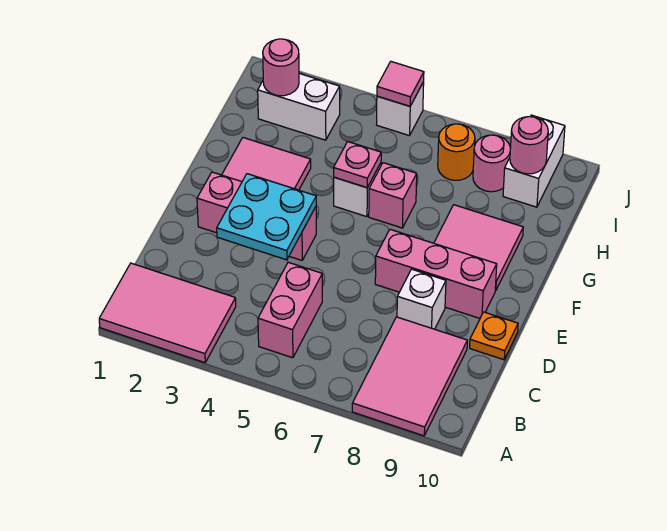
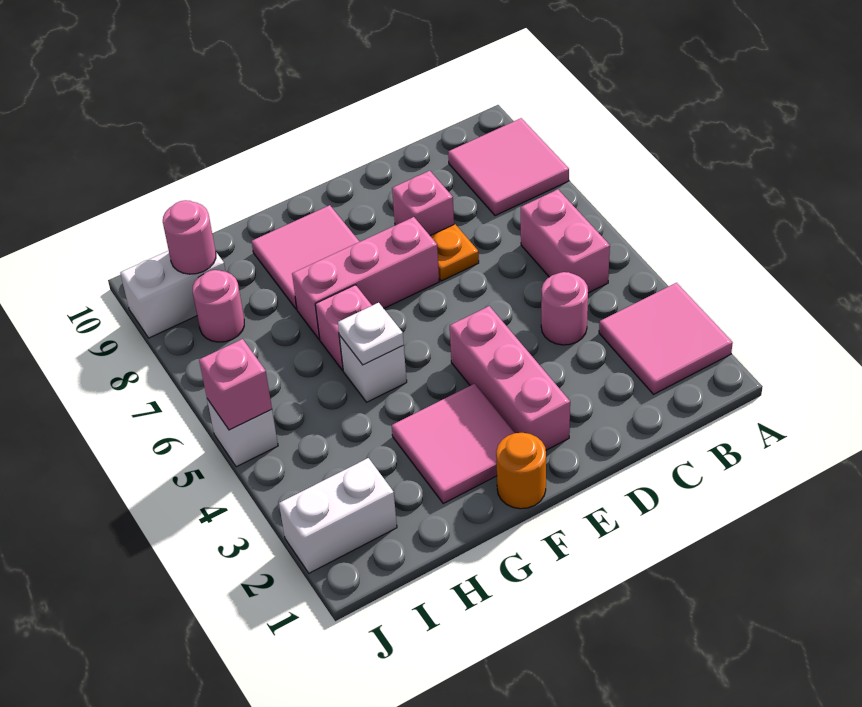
pink tile A1:B3 level 1 -> pink tile A2:B3 level 1
pink tile A8:C9 level 1 -> pink tile A8:B9 level 1
pink brick B5:C5 level 1 -> pink brick B5:B6 level 1
cyan plate D3:E4 level 2 -> none
white brick D8 level 1 -> pink brick D8 level 1
orange plate D10 level 1 -> orange plate D7 level 1
pink brick E7:E9 level 1 -> pink brick E7:G7 level 1
pink plate G5 level 2 -> white plate G5 level 2
white brick I2:I3 level 1 -> white brick I2:J2 level 1
pink round brick I2 level 2 -> pink round brick C4 level 1
orange round brick I7 level 1 -> orange round brick F1 level 1
pink tile J5 level 2 -> pink brick J5 level 2

